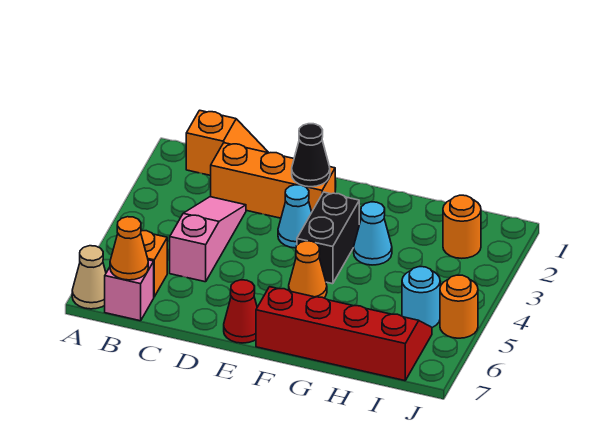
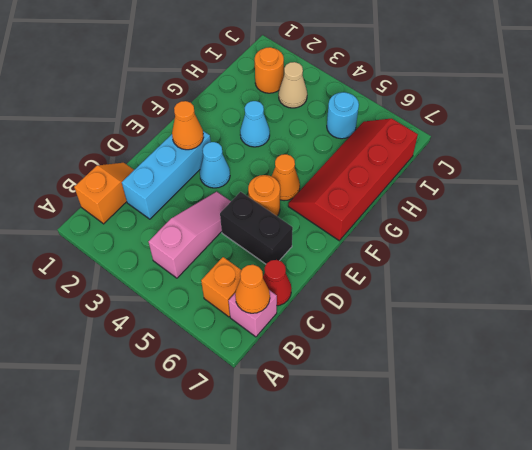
tan cone A7 level 1 -> tan cone I3 level 1
orange brick C2:E2 level 1 -> cyan brick C2:E2 level 1
pink slope C3:C5 level 1 top 5 -> pink slope B4:D4 level 1 top B
black cone E2 level 2 -> orange cone E2 level 2
red cone E7 level 1 -> red cone C7 level 1
black brick F3:F4 level 1 -> black brick D5:D6 level 1
orange round brick J5 level 1 -> orange round brick E5 level 1

